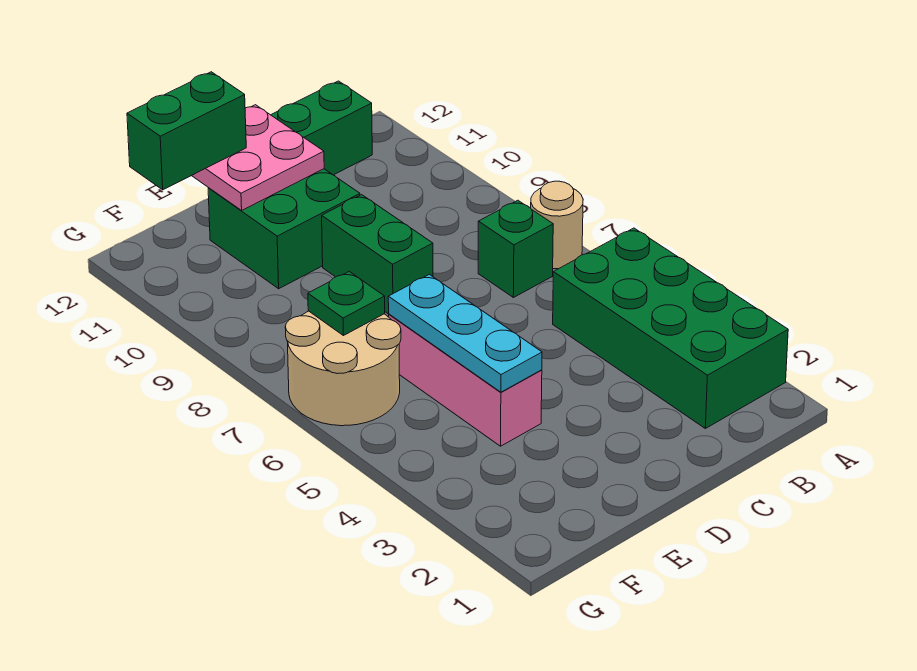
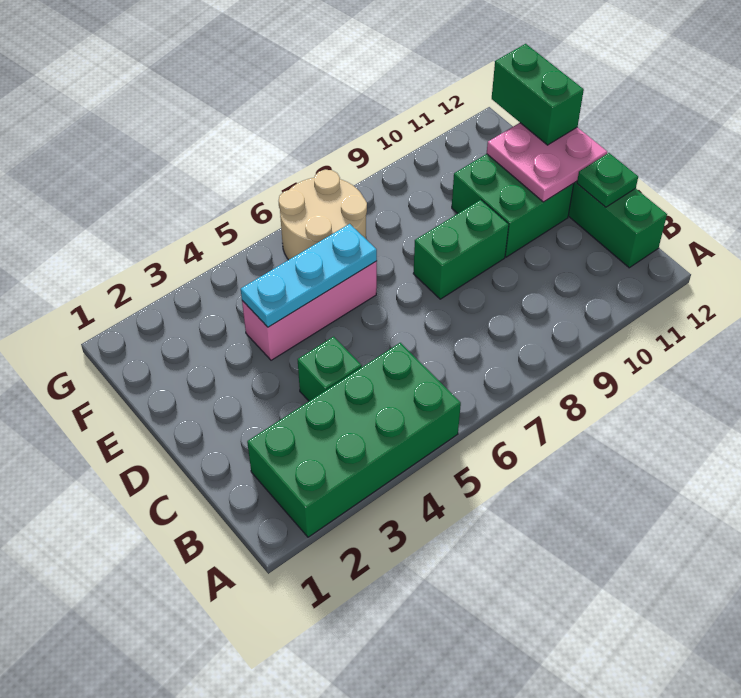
tan round brick A7 level 1 -> none
green brick B7 level 1 -> green brick C4 level 1
green plate F7 level 2 -> green plate C12 level 2

